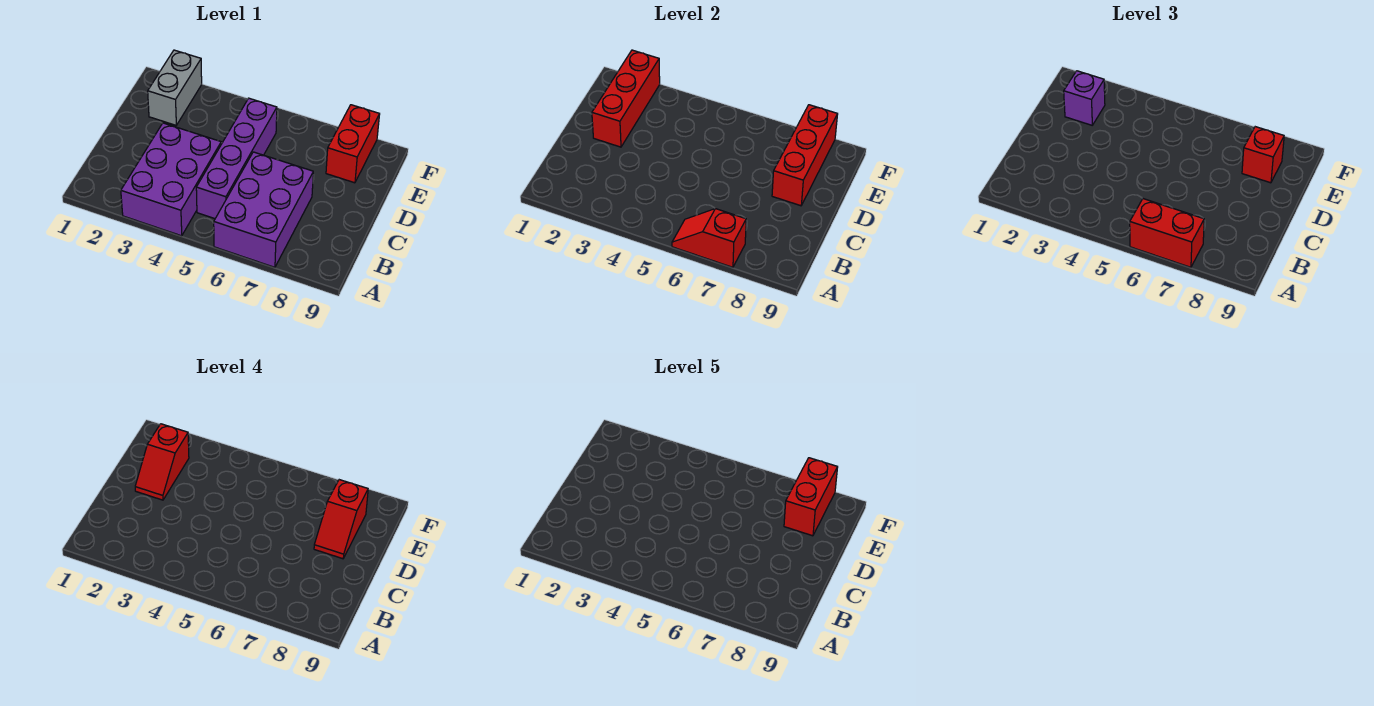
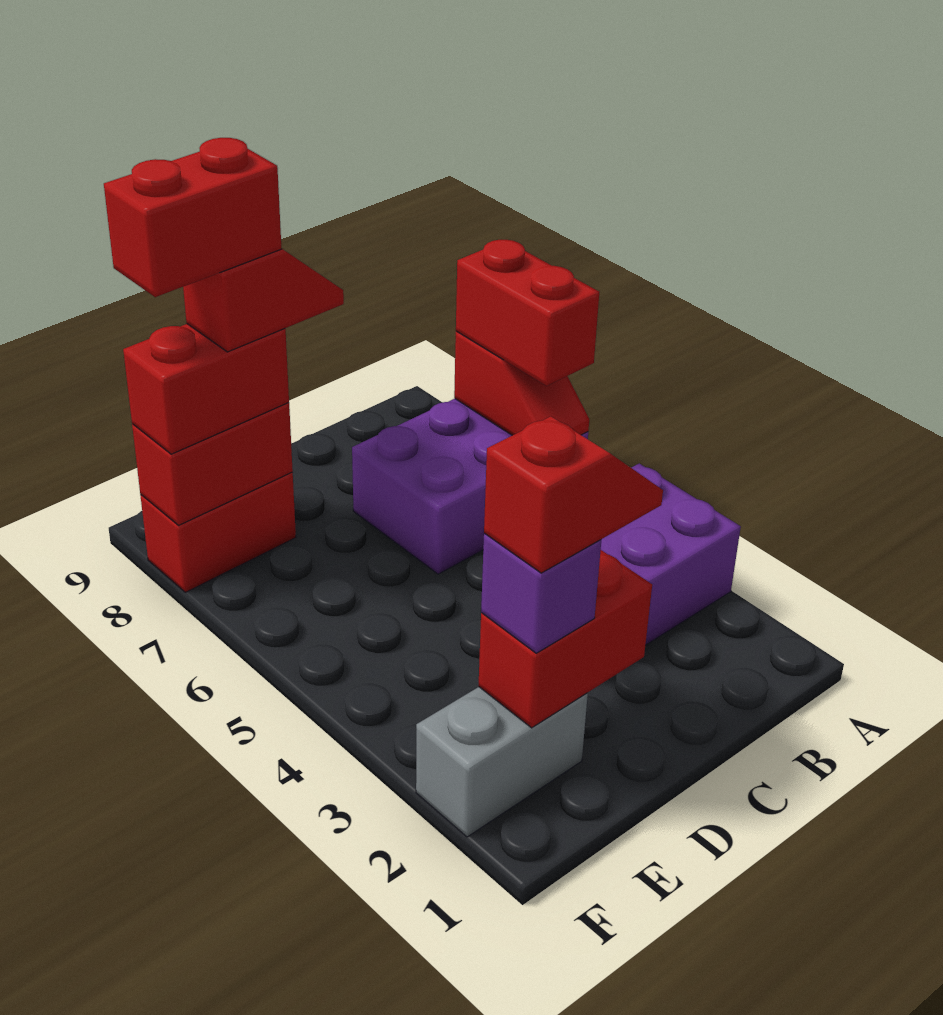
purple brick B5:E5 level 1 -> none
red brick D2:F2 level 2 -> red brick D2:E2 level 2
red brick D8:F8 level 2 -> red brick E8:F8 level 2
red brick E8 level 3 -> red brick E8:F8 level 3

